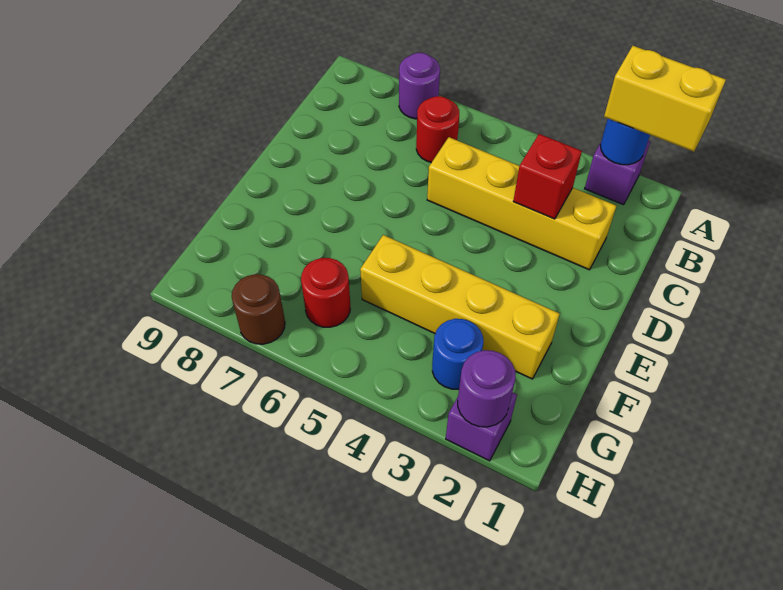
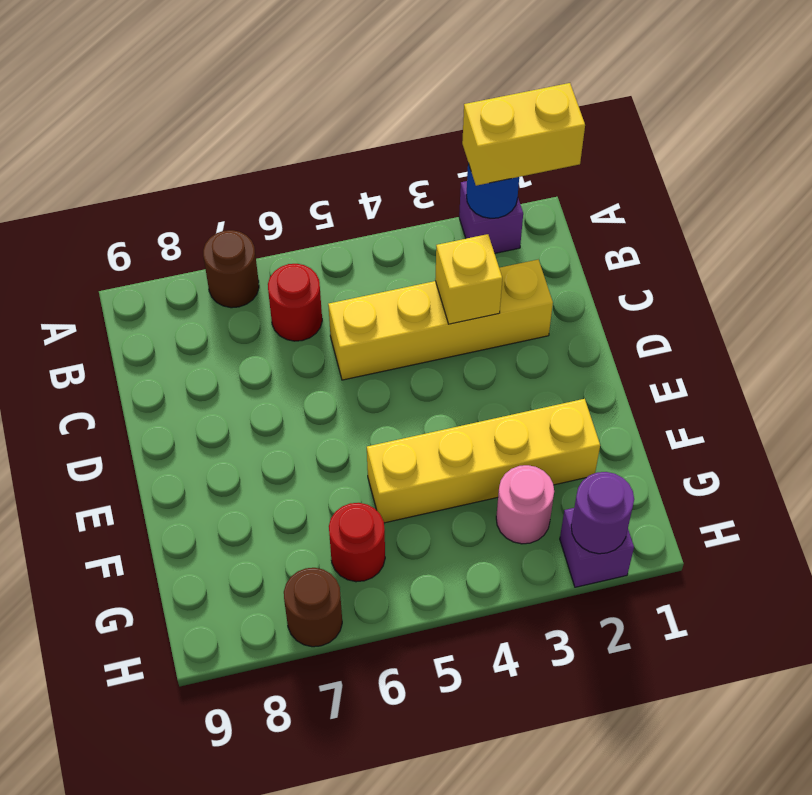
purple round brick A7 level 1 -> brown round brick A7 level 1
red brick C3 level 2 -> yellow brick C3 level 2
blue round brick G3 level 1 -> pink round brick G3 level 1

